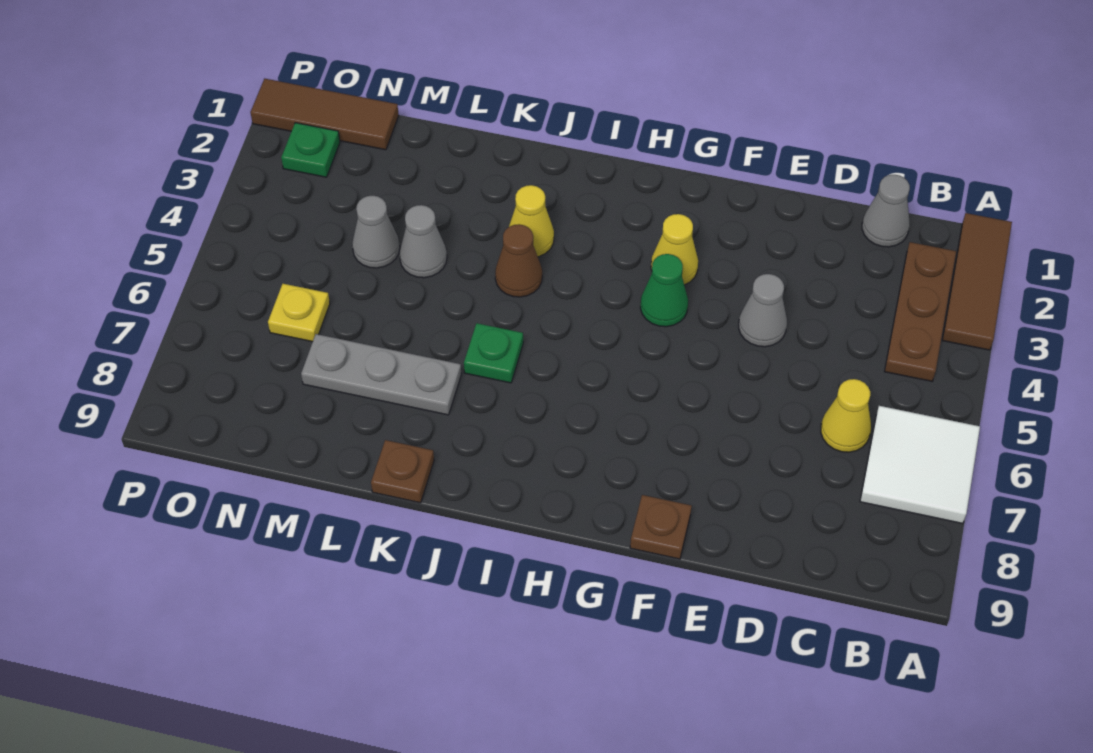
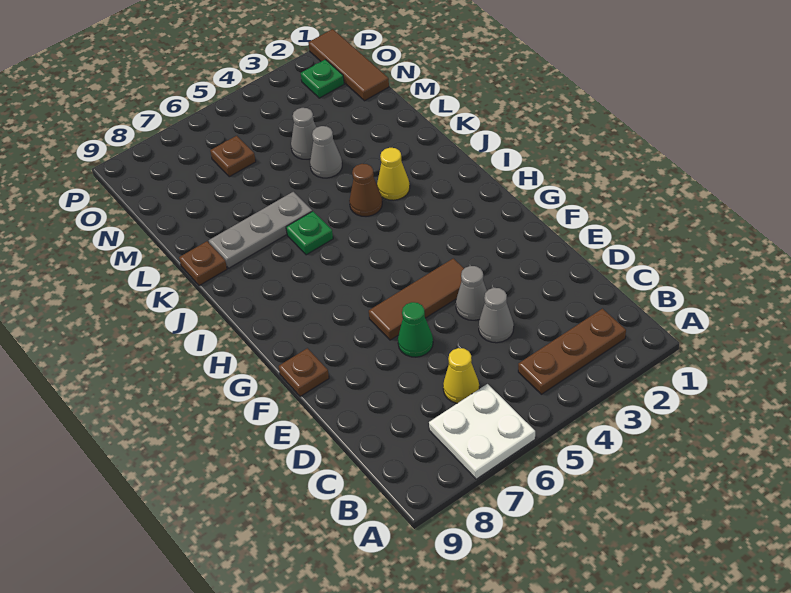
brown tile A1:A3 level 1 -> brown tile F4:F6 level 1
white tile A6:B7 level 1 -> white plate A6:B7 level 1
grey cone C1 level 1 -> grey cone D4 level 1
yellow cone G3 level 1 -> none
green cone G4 level 1 -> green cone E6 level 1
grey plate K7:M7 level 1 -> grey plate K6:K8 level 1
yellow plate N6 level 1 -> brown plate N6 level 1

